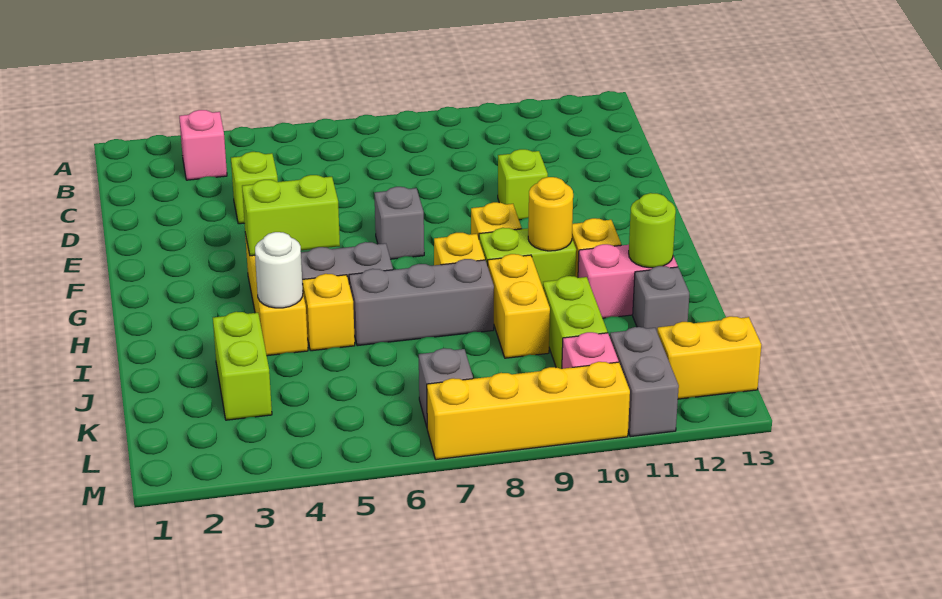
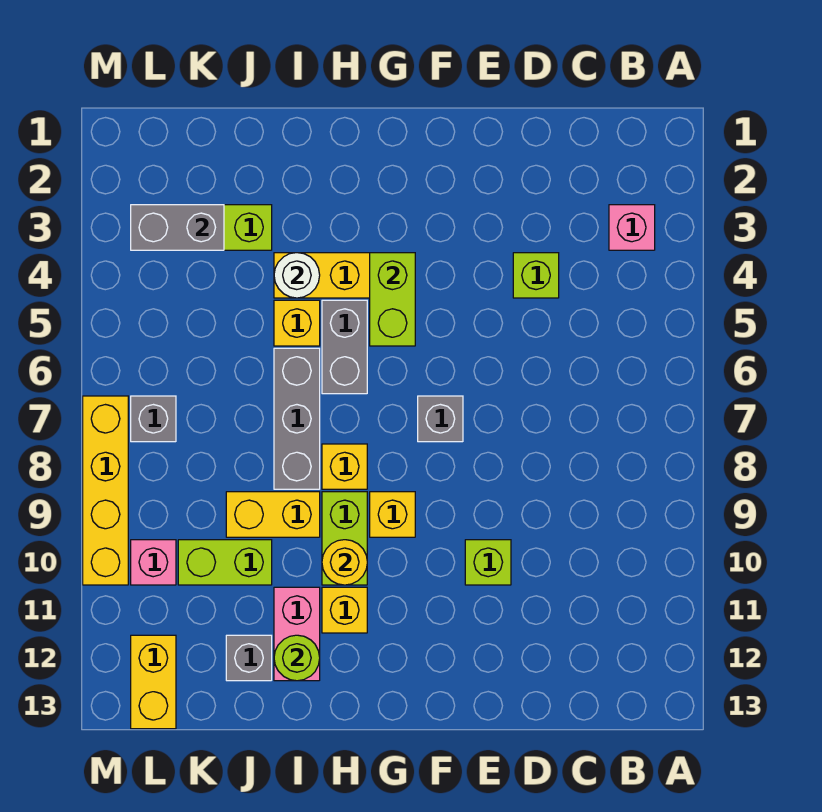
grey brick L11:M11 level 1 -> grey brick K3:L3 level 2

